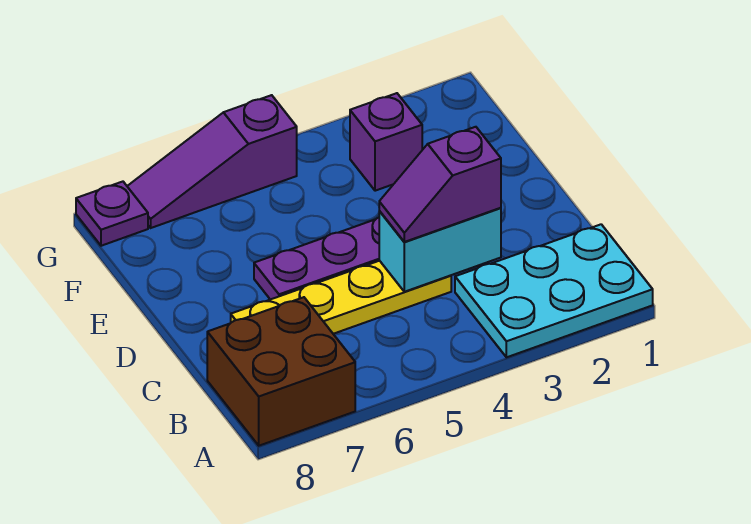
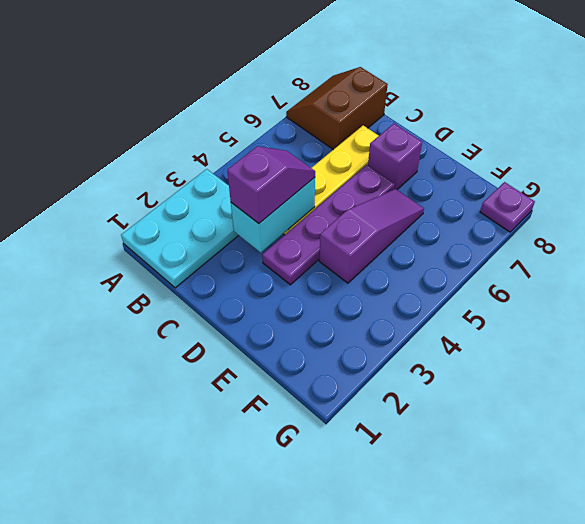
brown brick A7:B8 level 1 -> brown slope A7:B8 level 1 top B
purple brick F3 level 1 -> purple brick D7 level 1
purple slope G5:G7 level 1 top 5 -> purple slope E4:E6 level 1 top 4

